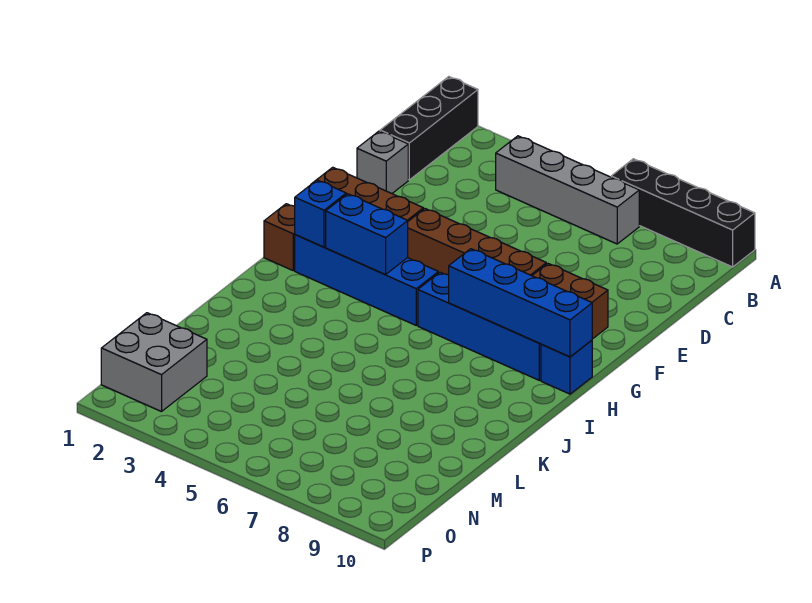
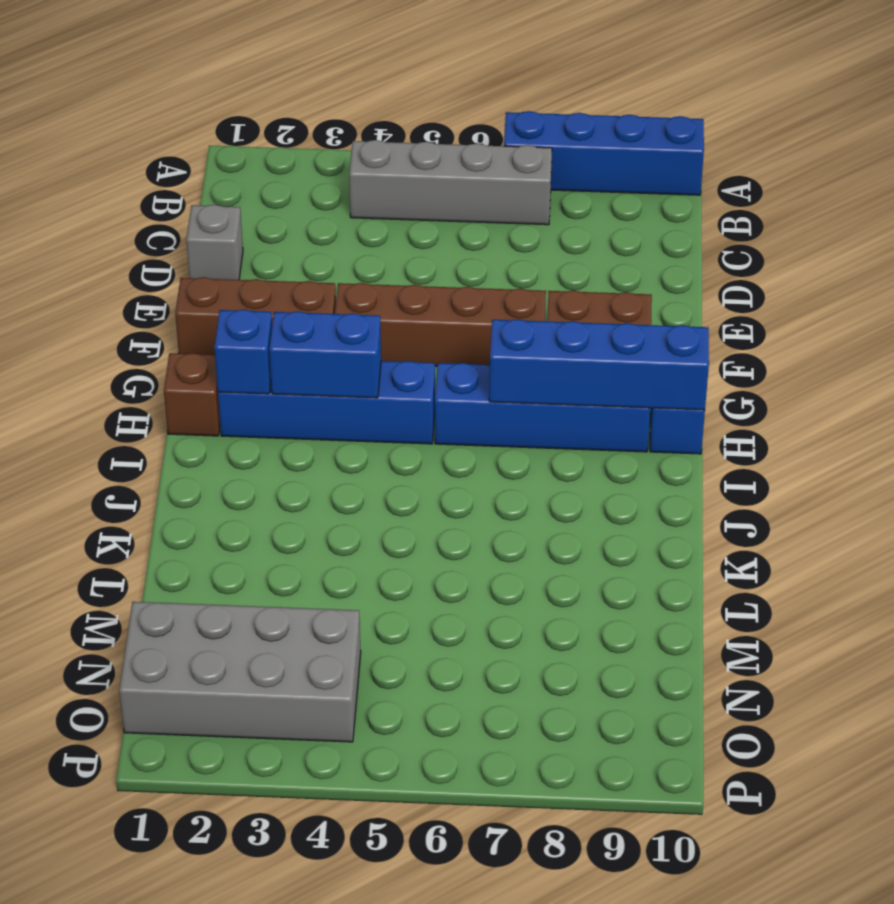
black brick A1:C1 level 1 -> none
black brick A7:A10 level 1 -> blue brick A7:A10 level 1
grey brick N1:O2 level 1 -> grey brick N1:O4 level 1

